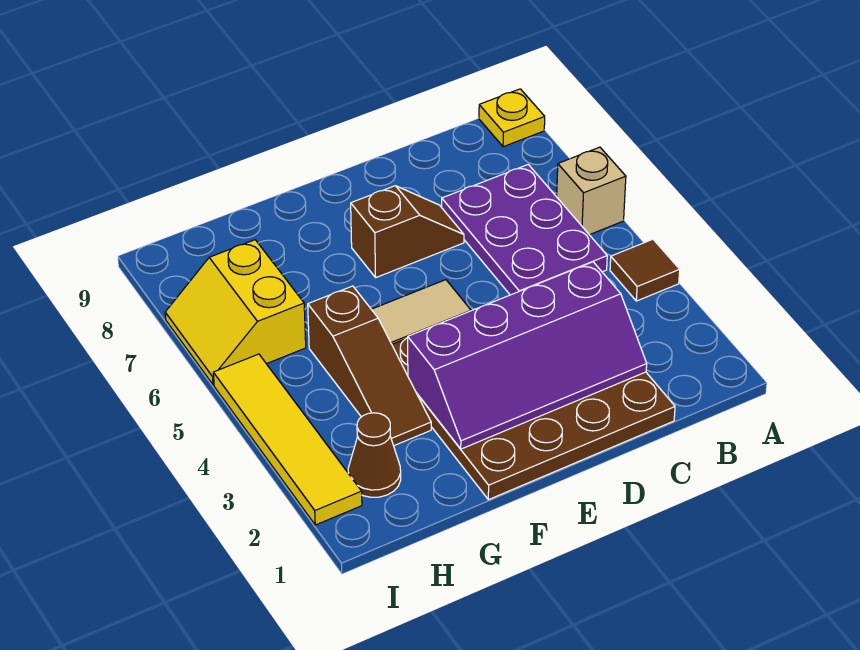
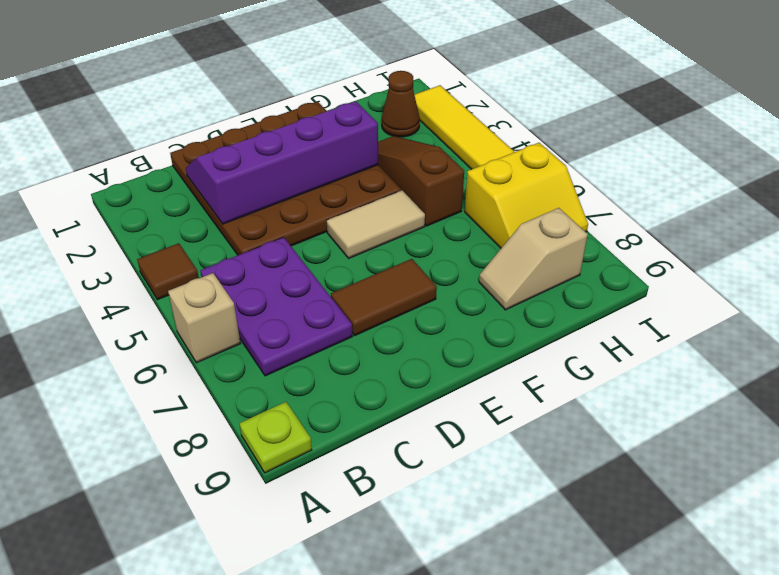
yellow plate A9 level 1 -> lime plate A9 level 1
brown slope D7:E7 level 1 top E -> brown tile D7:E7 level 1
none -> tan slope G8:H8 level 1 top H
yellow slope H6:I7 level 1 top H -> yellow slope H6:I7 level 1 top 6

